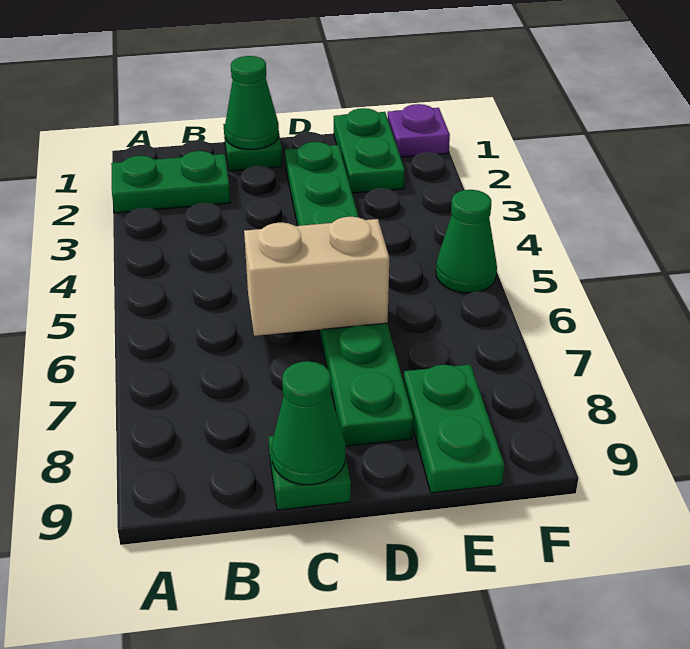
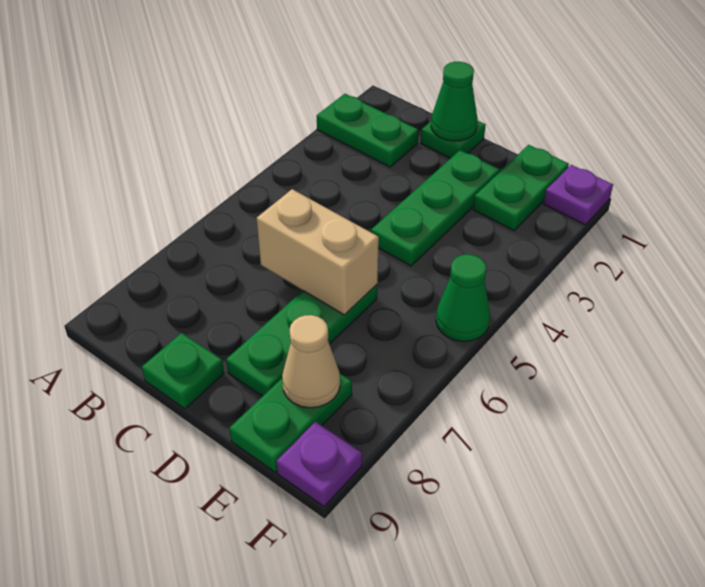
green cone C9 level 2 -> none
none -> tan cone E8 level 2
none -> purple plate F9 level 1

